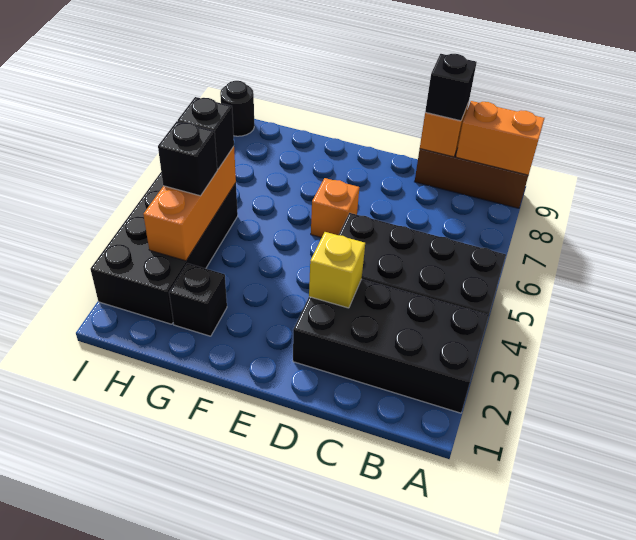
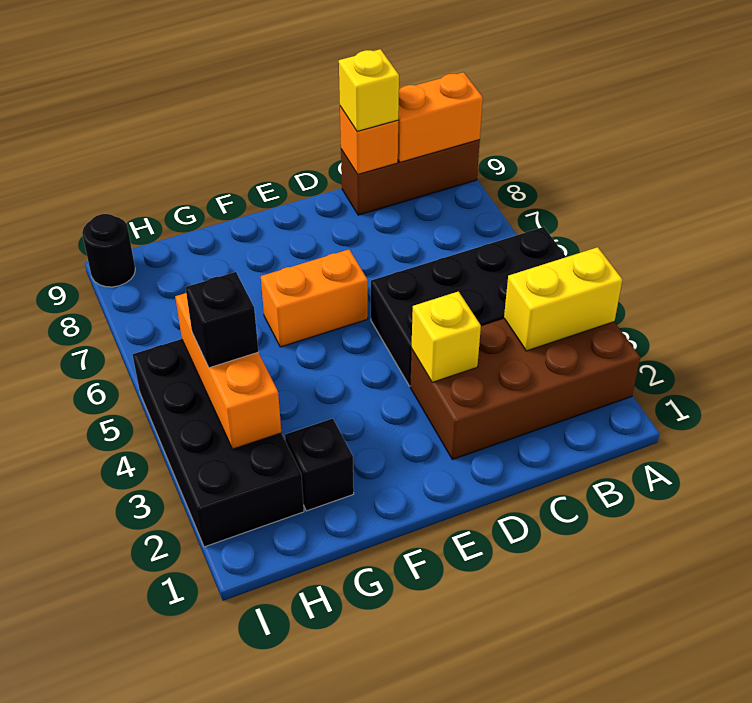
black brick A2:D3 level 1 -> brown brick A2:D3 level 1
none -> yellow brick A3:B3 level 2
black brick C9 level 3 -> yellow brick C9 level 3
orange brick E6 level 1 -> orange brick E6:F6 level 1
black brick H5 level 3 -> none

